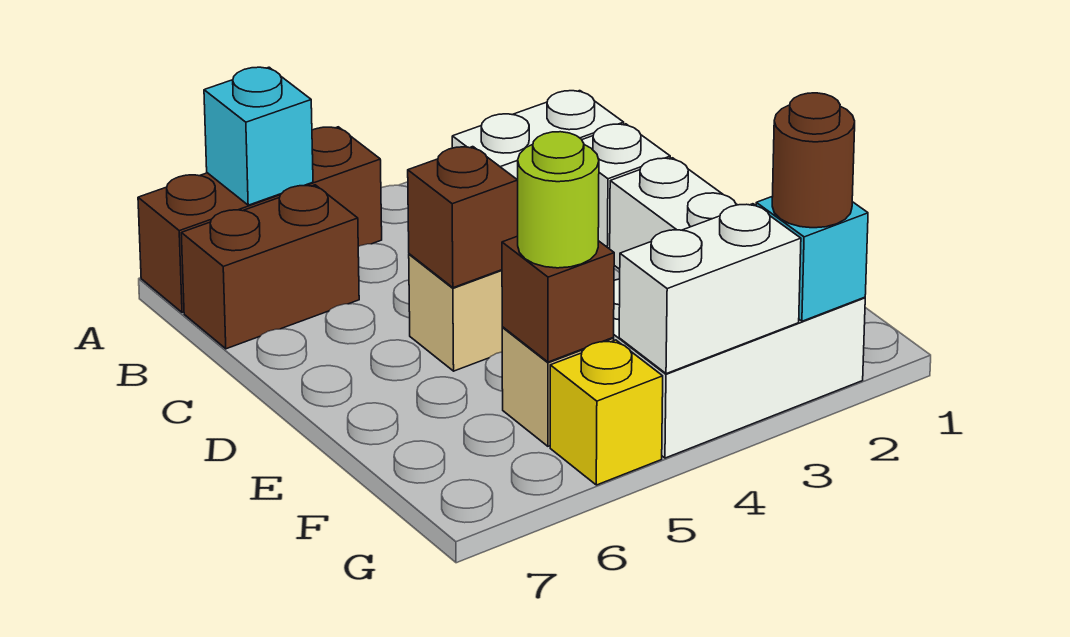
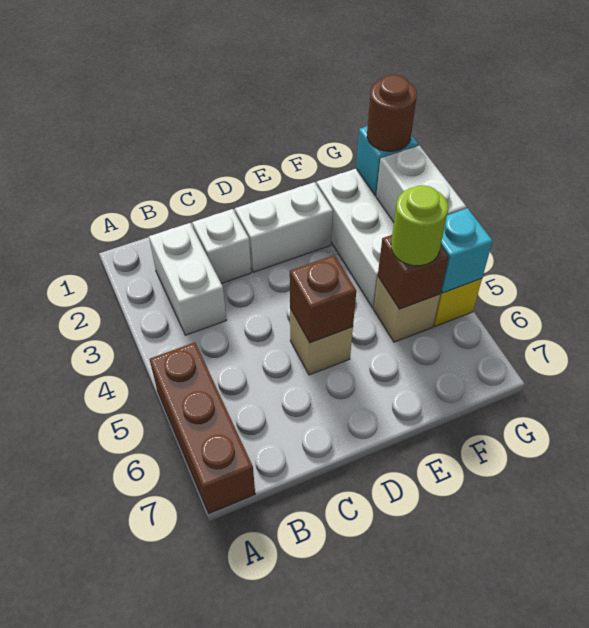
cyan brick A6 level 2 -> cyan brick G5 level 2
brown brick B6:B7 level 1 -> none

